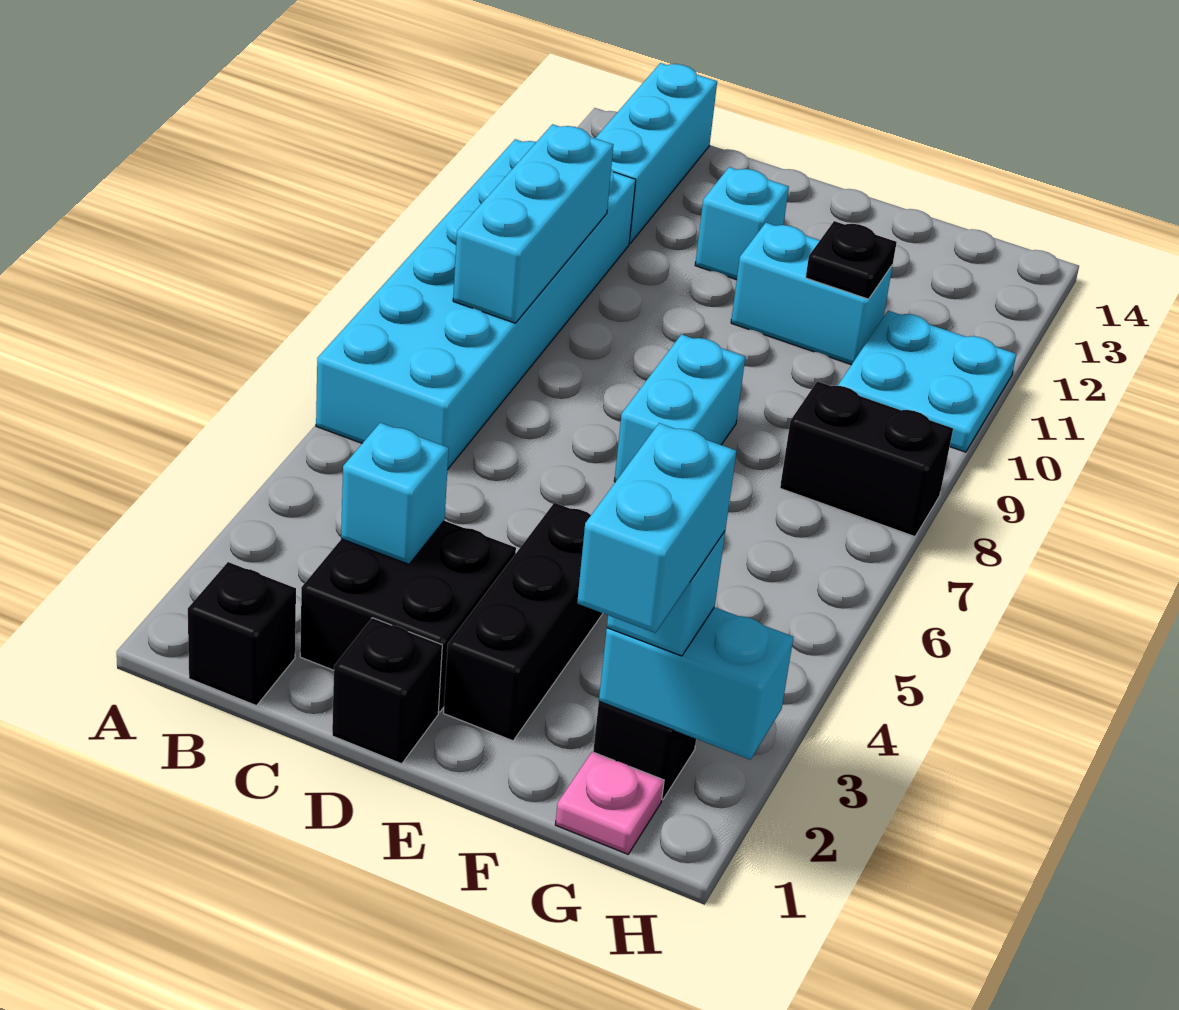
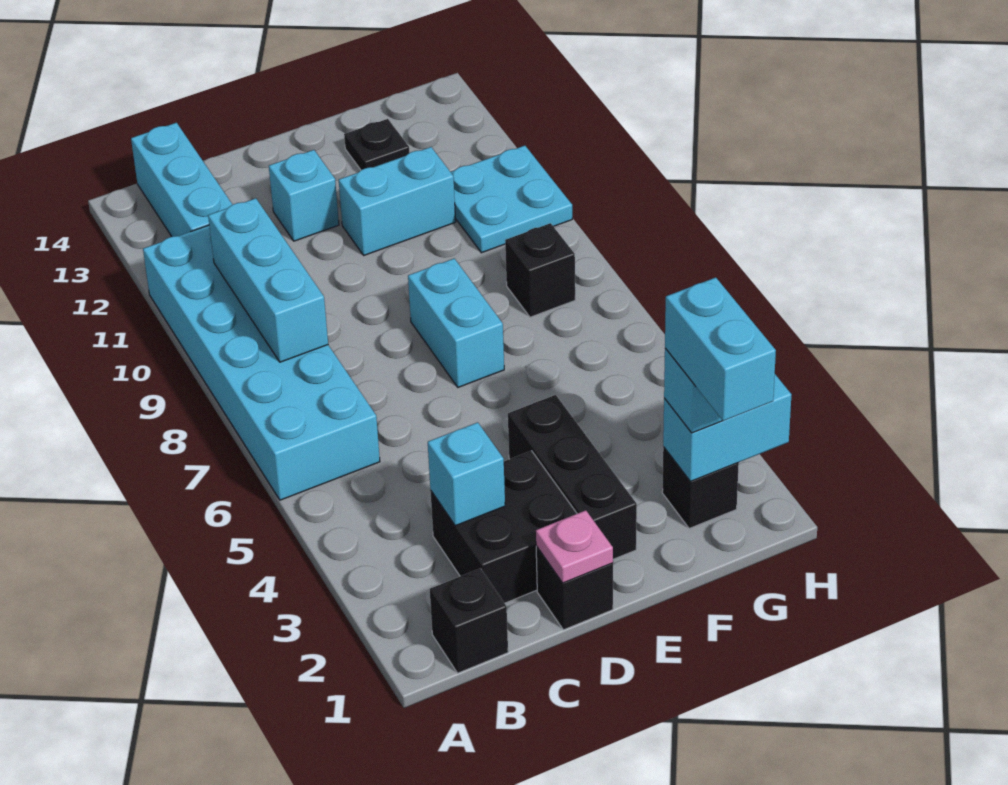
black plate F11 level 2 -> black plate F13 level 1
pink plate G1 level 1 -> pink plate D1 level 2
black brick G8:H8 level 1 -> black brick G8 level 1

